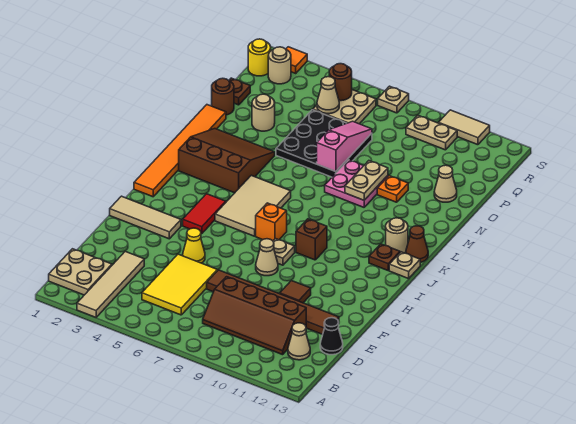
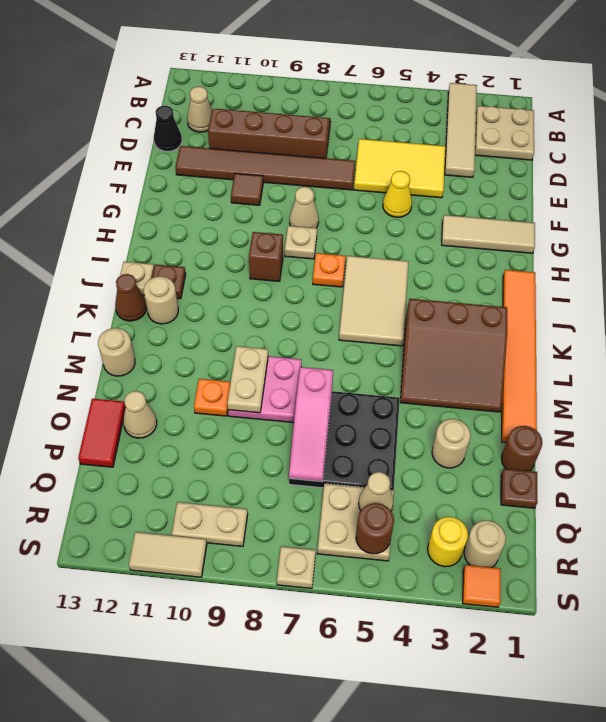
yellow tile C5:E6 level 1 -> yellow tile D4:E6 level 1
red tile H4:I4 level 1 -> red tile O13:P13 level 1
orange brick I7 level 1 -> orange plate I7 level 1
none -> tan round brick M13 level 1
yellow round brick R1 level 1 -> yellow round brick R3 level 1

